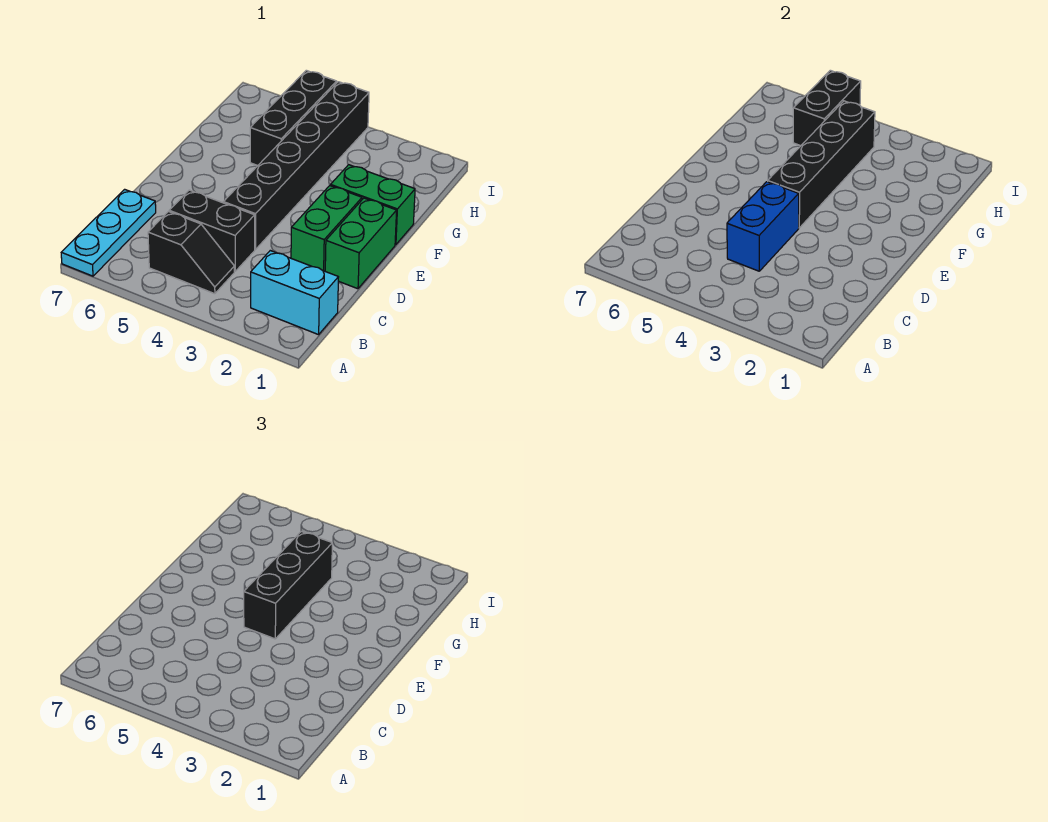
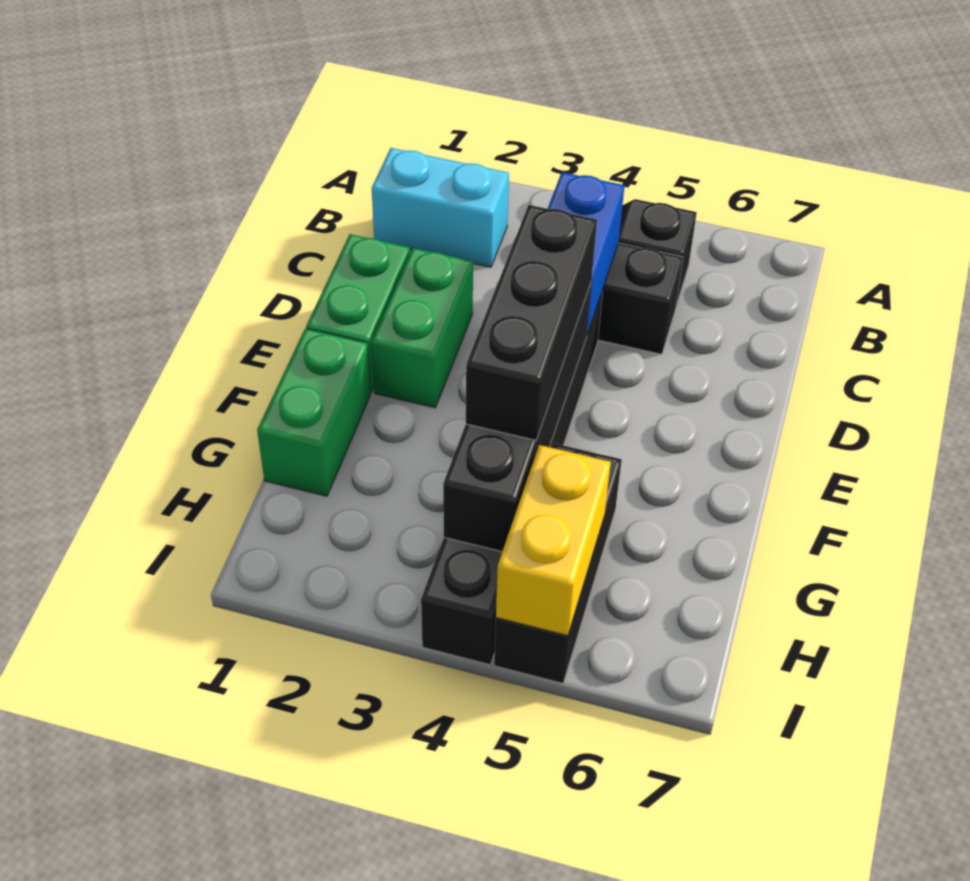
cyan plate A7:C7 level 1 -> none
green brick F1:F2 level 1 -> green brick F1:G1 level 1
black brick H5:I5 level 2 -> yellow brick H5:I5 level 2

